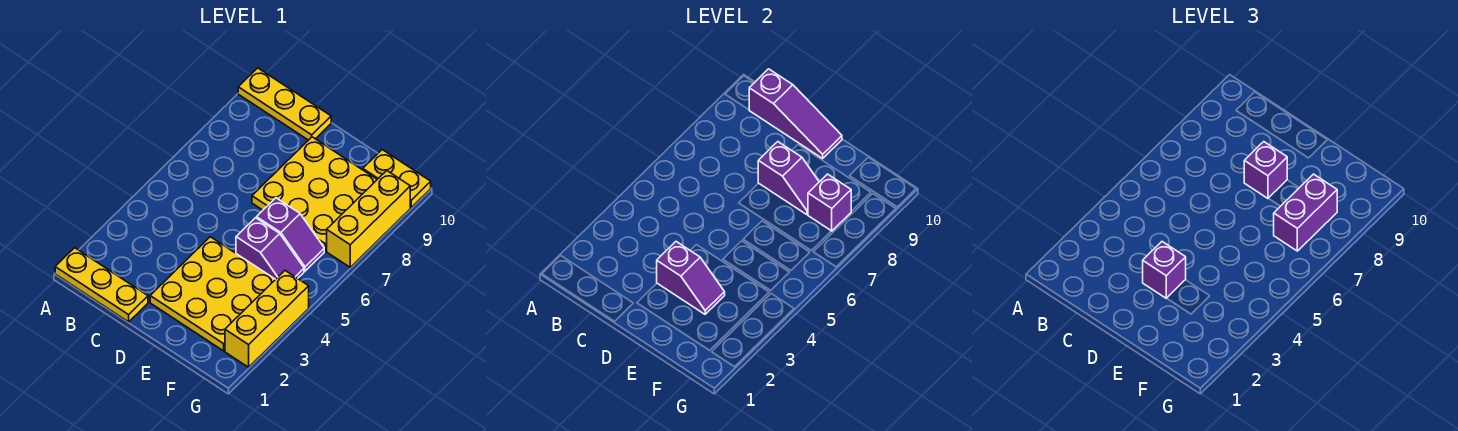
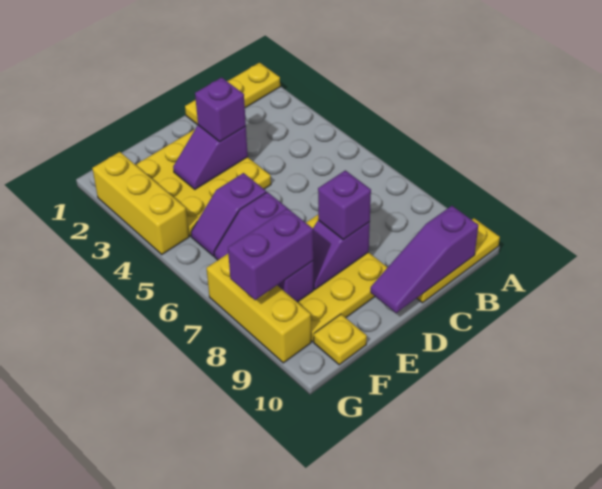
purple brick F7:F8 level 3 -> purple brick F8:G8 level 3
yellow plate F10:G10 level 1 -> yellow plate F10 level 1

